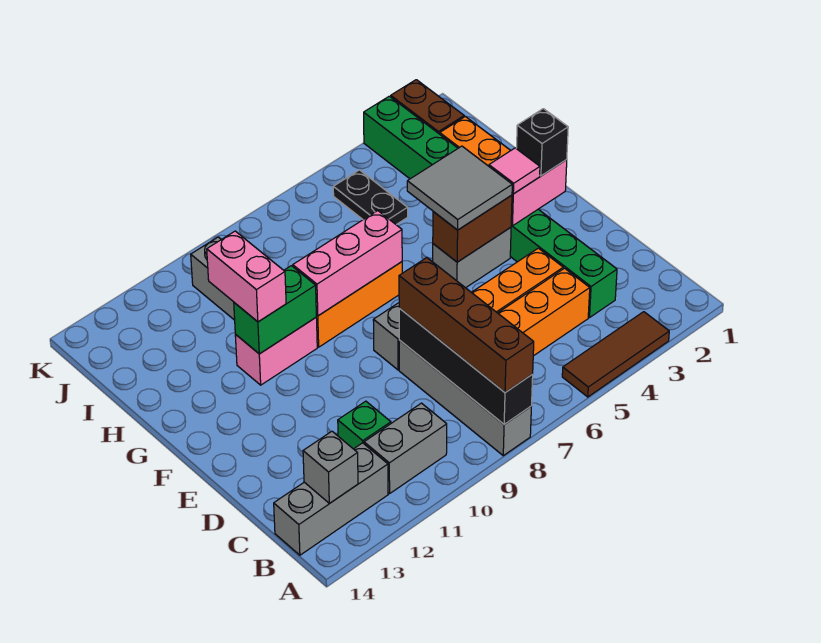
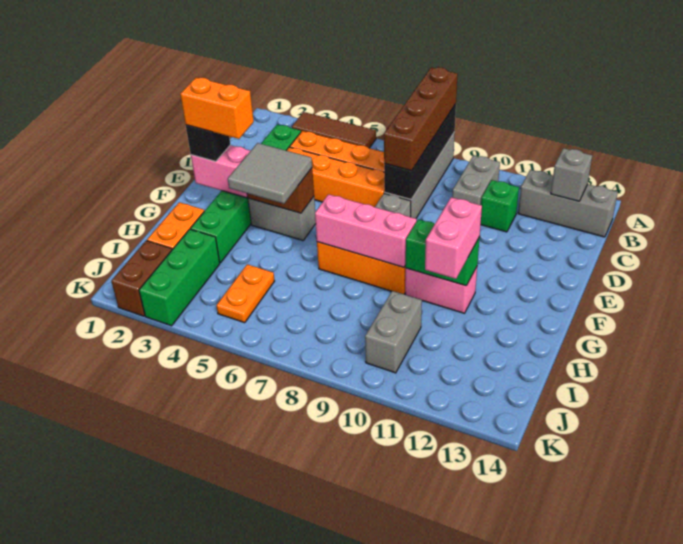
grey brick B10:B11 level 1 -> grey brick B10:C10 level 1
none -> orange brick F2:F3 level 4
pink tile F3 level 3 -> none
black plate I5:J5 level 1 -> orange plate I5:J5 level 1

